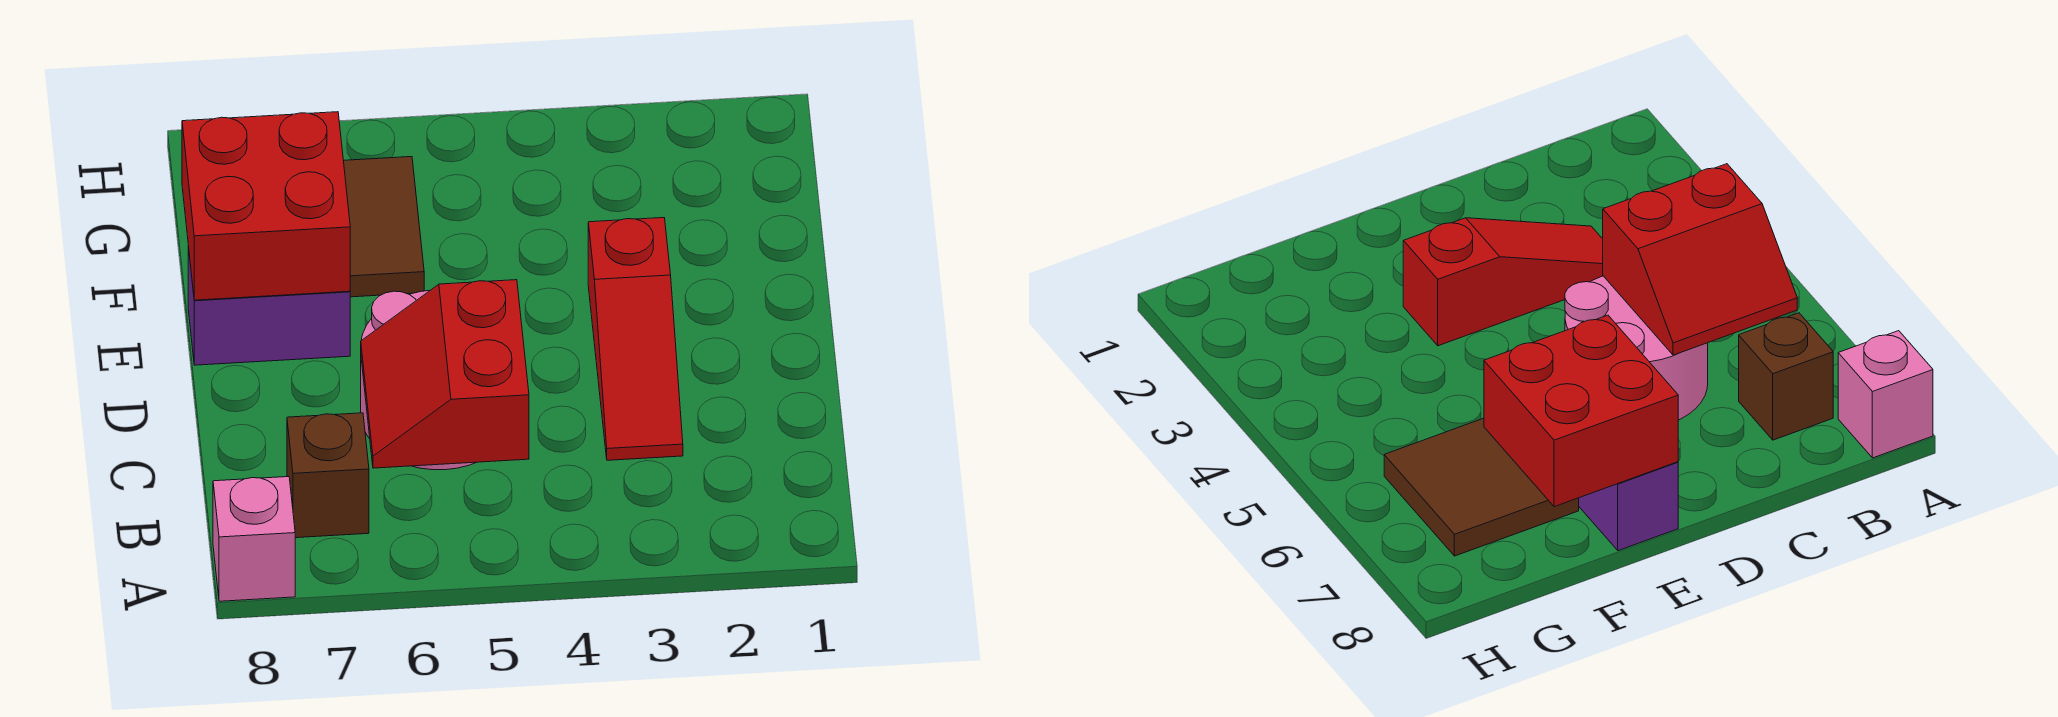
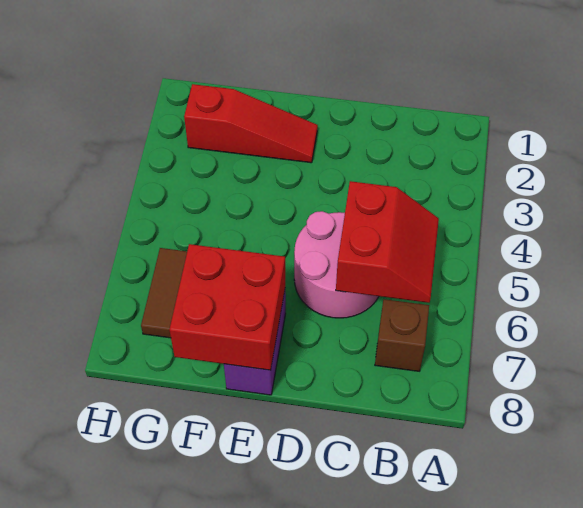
pink brick A8 level 1 -> none
red slope B5:C6 level 2 top 5 -> red slope B5:C6 level 2 top C
red slope C3:E3 level 1 top E -> red slope E2:G2 level 1 top G

